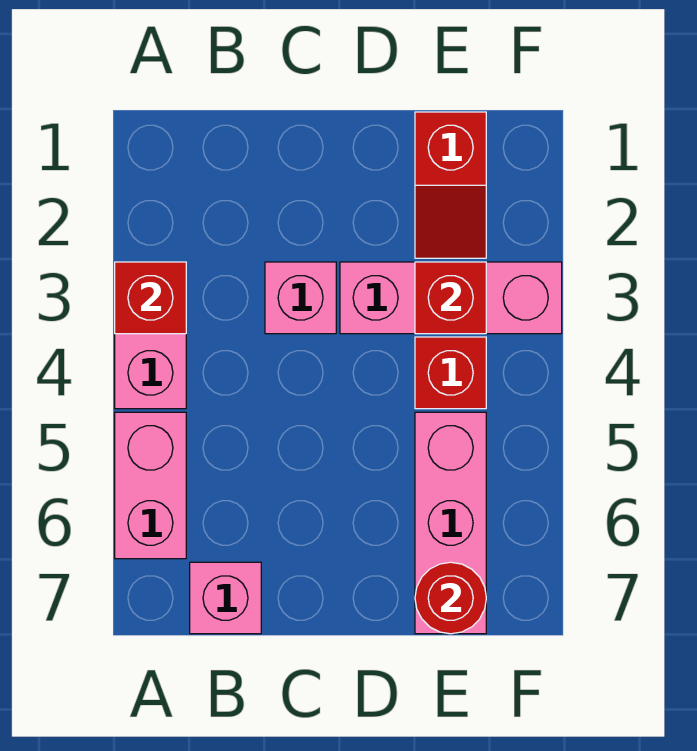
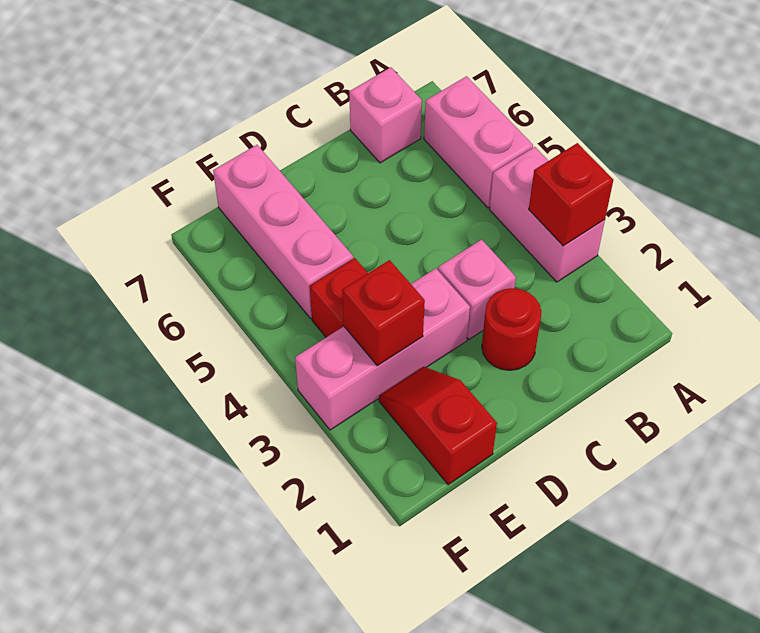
red round brick E7 level 2 -> red round brick C2 level 1

